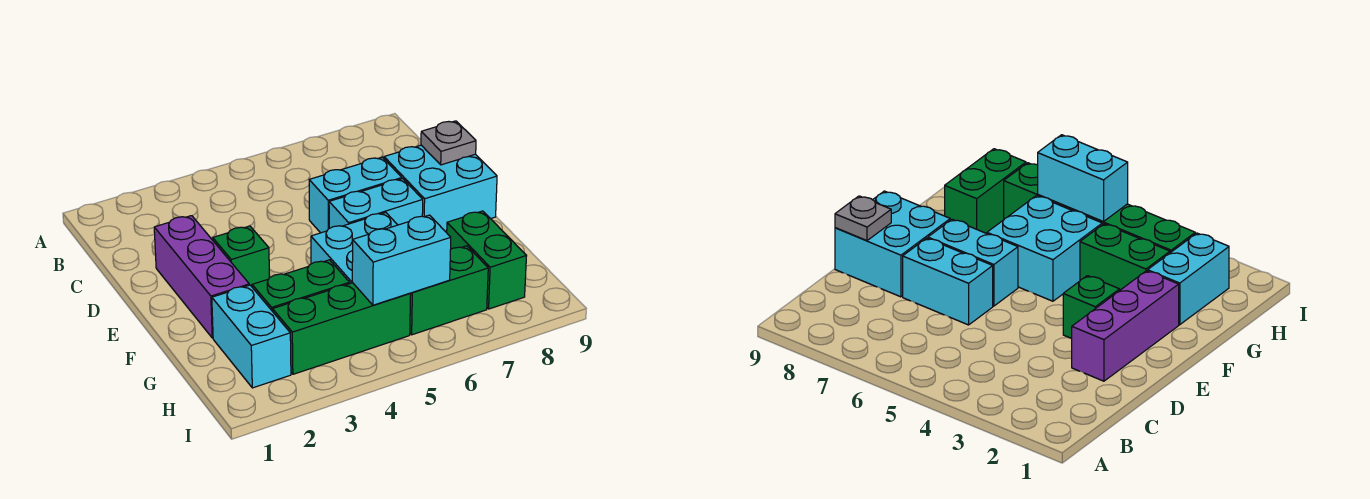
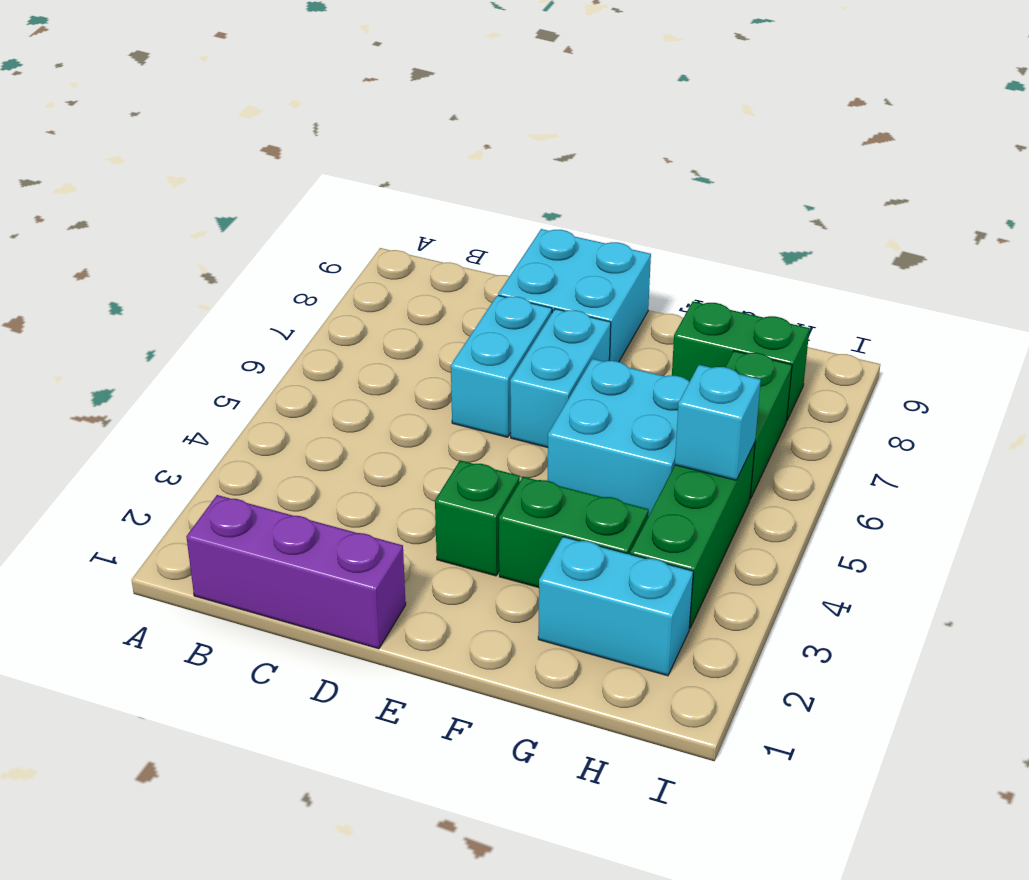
purple brick D2:F2 level 1 -> purple brick B1:D1 level 1
grey plate D9 level 2 -> none
green brick G3:G4 level 1 -> green brick F3:G3 level 1
cyan brick H5:H6 level 2 -> cyan brick H5 level 2

